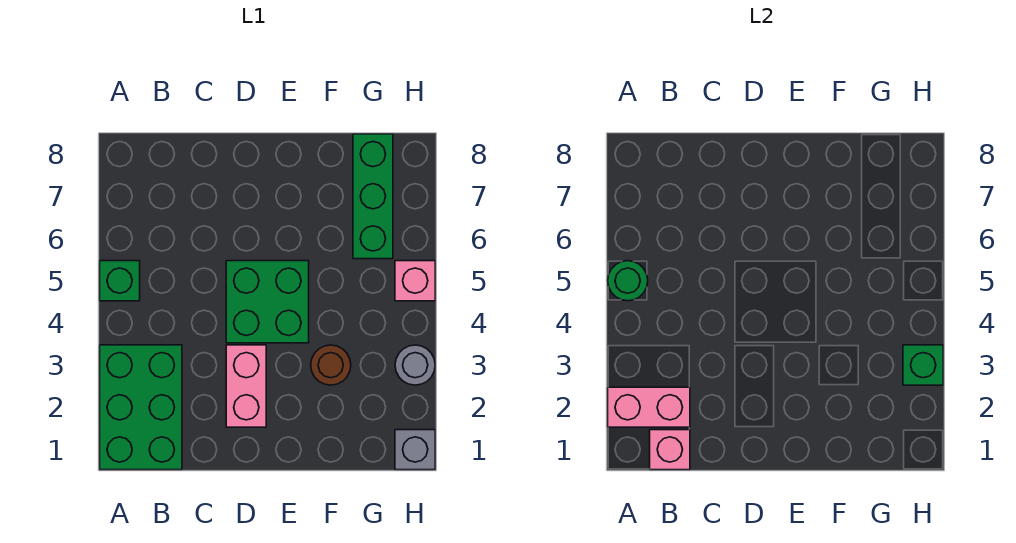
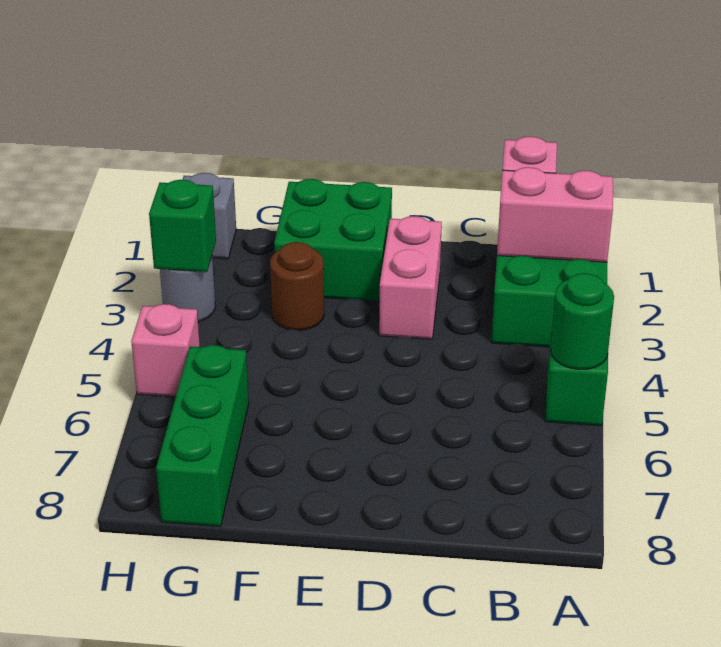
green brick D4:E5 level 1 -> green brick E1:F2 level 1

